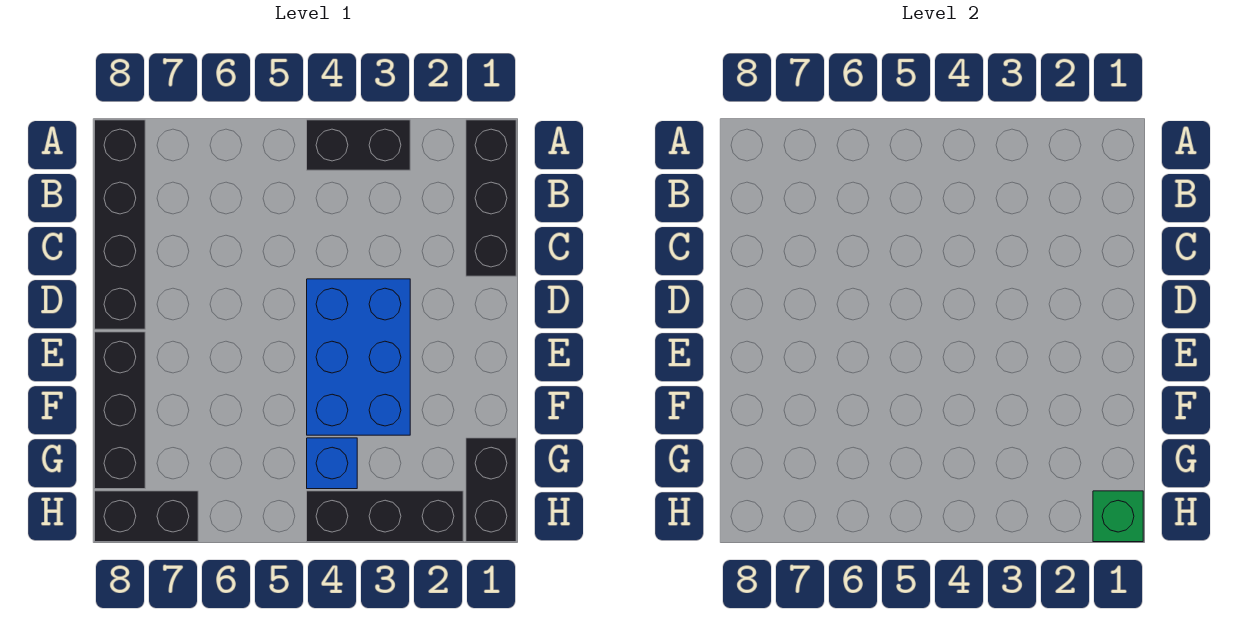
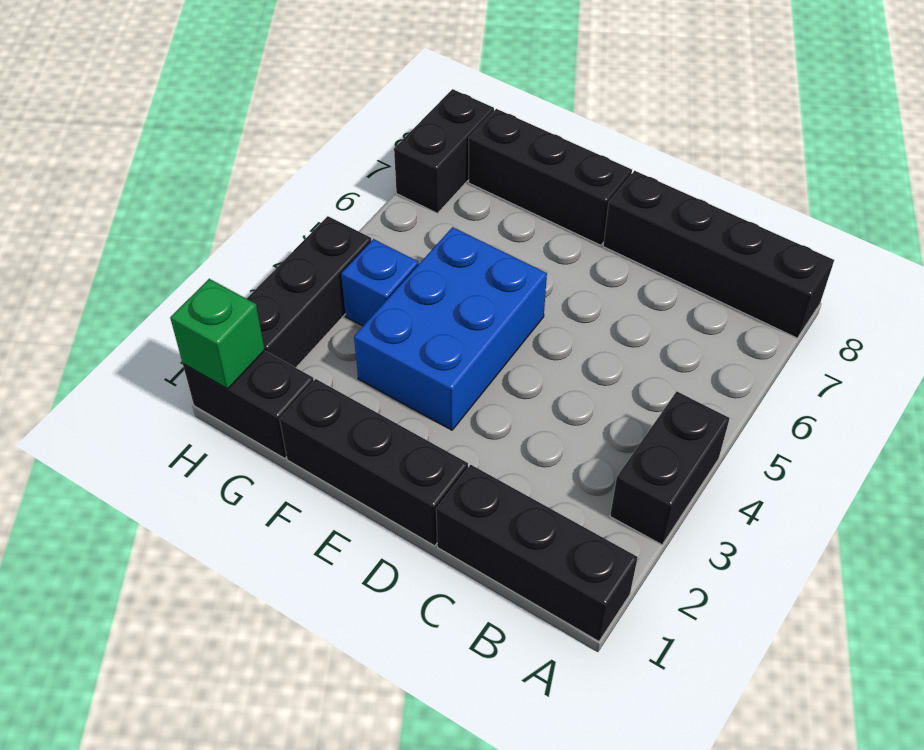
none -> black brick D1:F1 level 1
blue brick D3:F4 level 1 -> blue brick E3:F5 level 1

